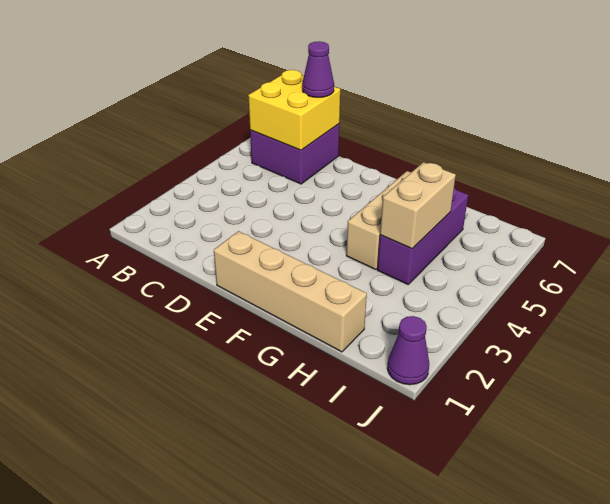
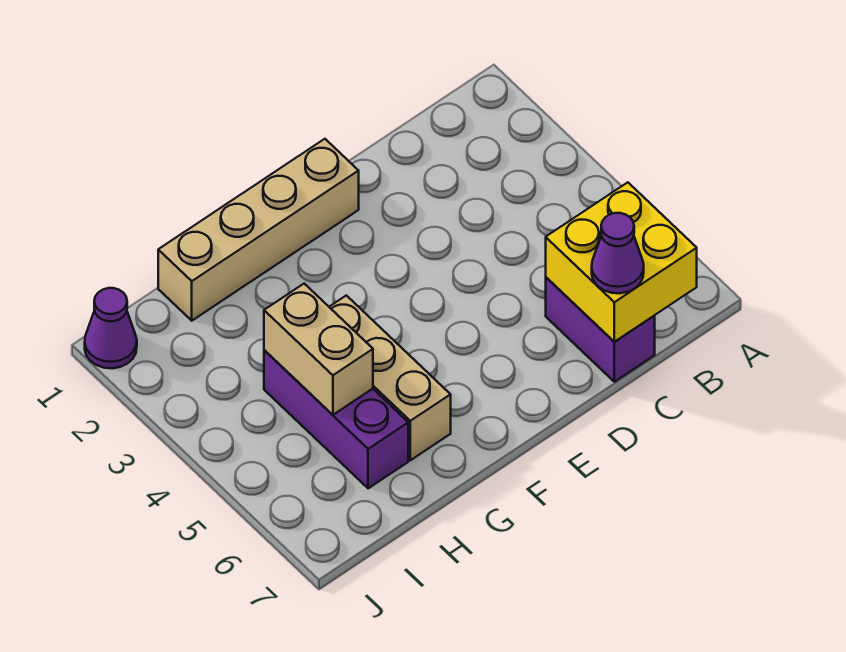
purple brick B6:C7 level 1 -> purple brick C6:C7 level 1

